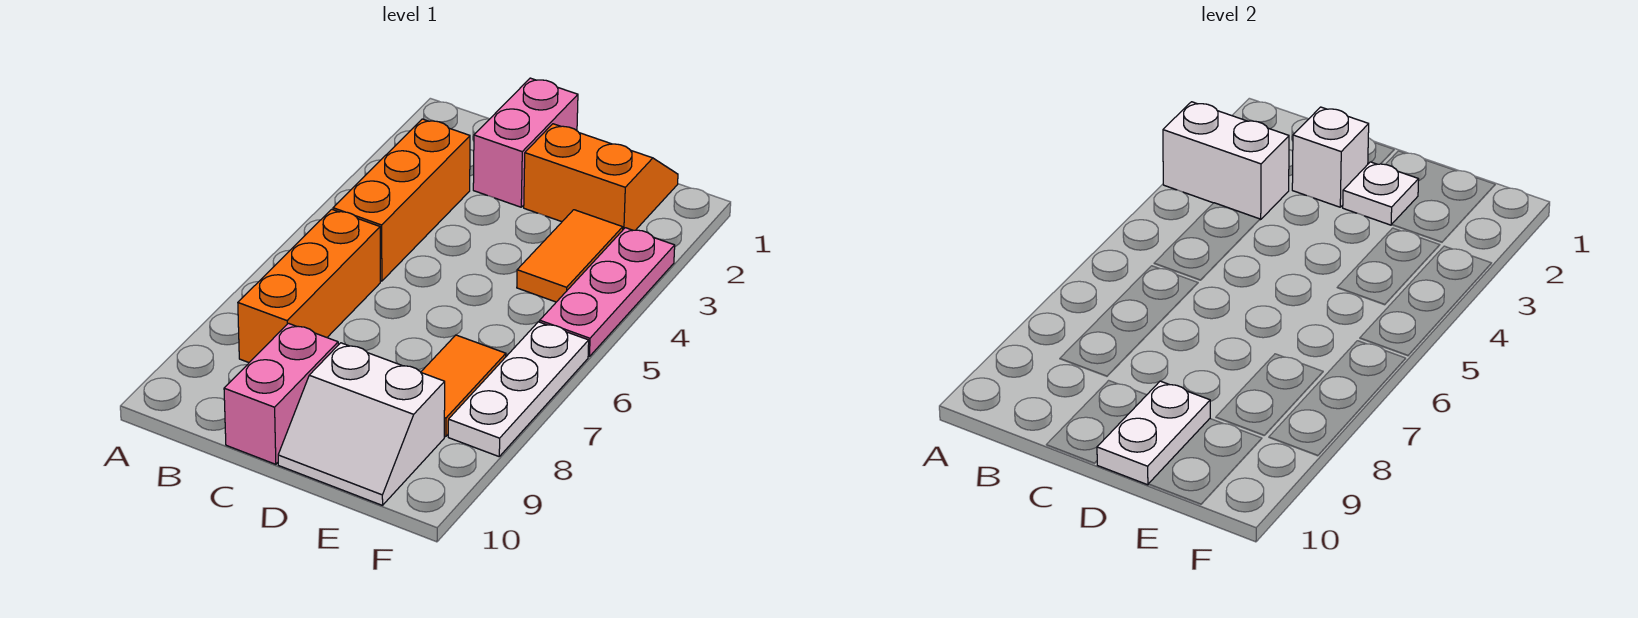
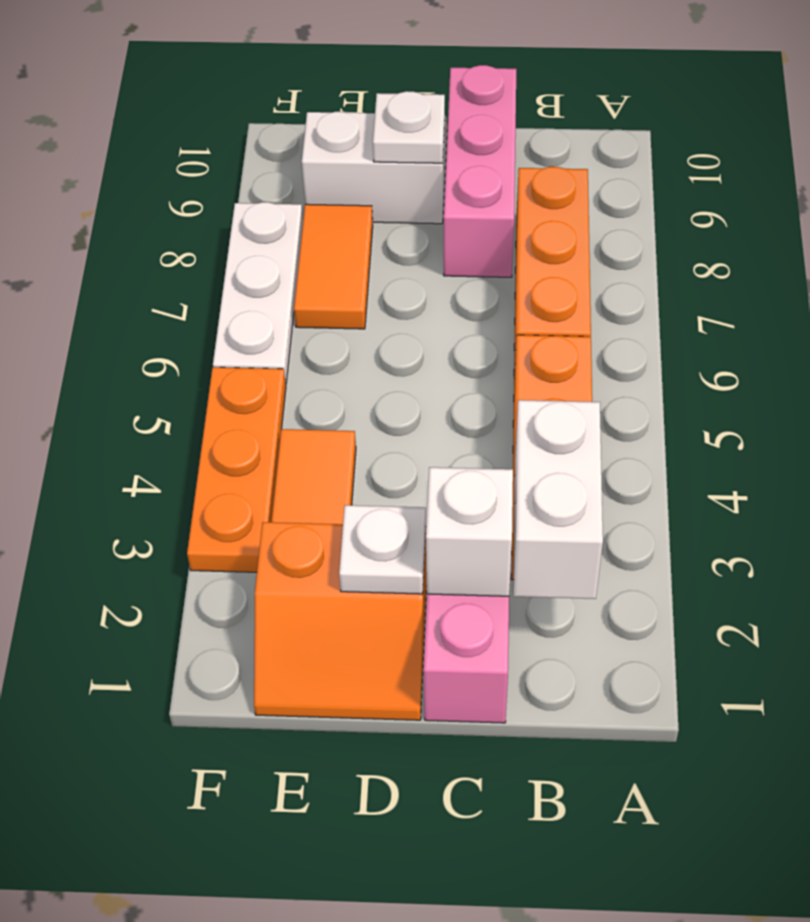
white brick A3:B3 level 2 -> white brick B2:B3 level 2
pink brick C9:C10 level 1 -> pink brick C8:C10 level 1
white plate D9:D10 level 2 -> white plate D9 level 2
pink plate F3:F5 level 1 -> orange plate F3:F5 level 1

